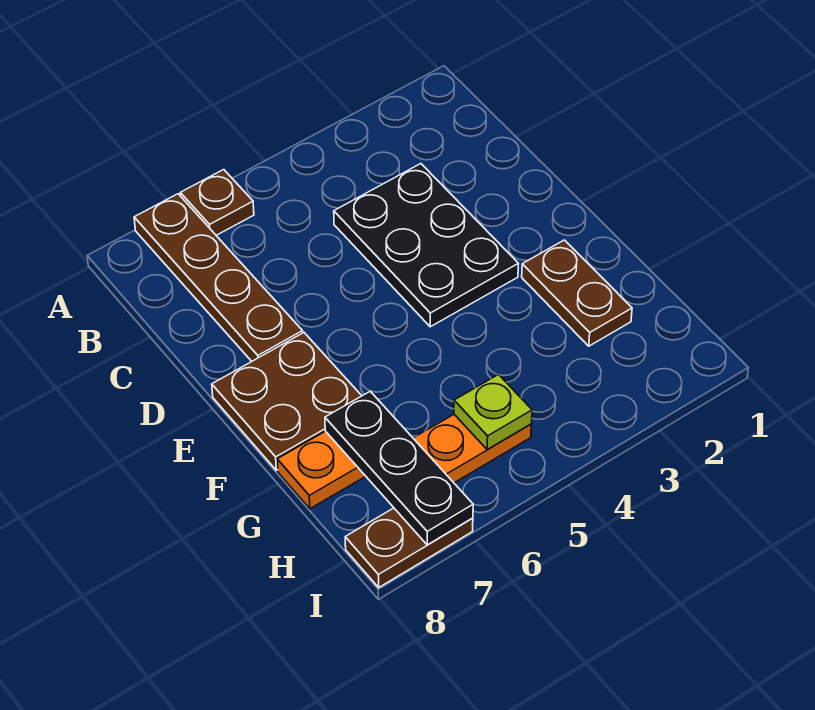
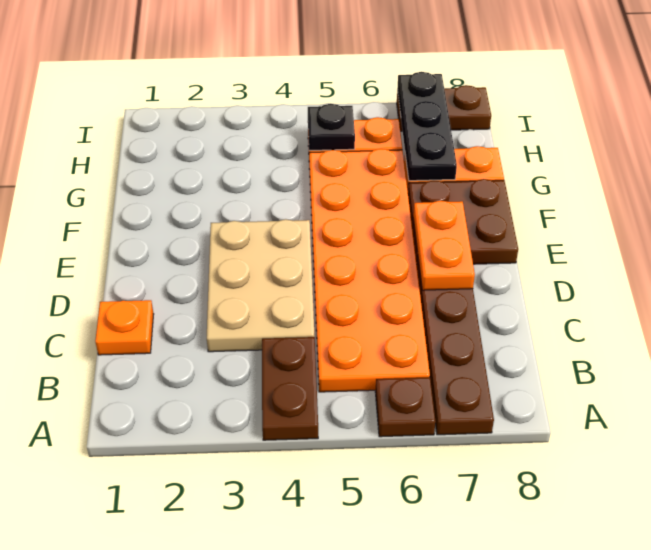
none -> orange plate B5:G6 level 1
none -> orange plate C1 level 1
black plate C3:E4 level 1 -> tan plate C3:E4 level 1
none -> orange plate D7:E7 level 2
brown plate F2:G2 level 1 -> brown plate A4:B4 level 1
lime plate H5 level 2 -> black plate H5 level 2

